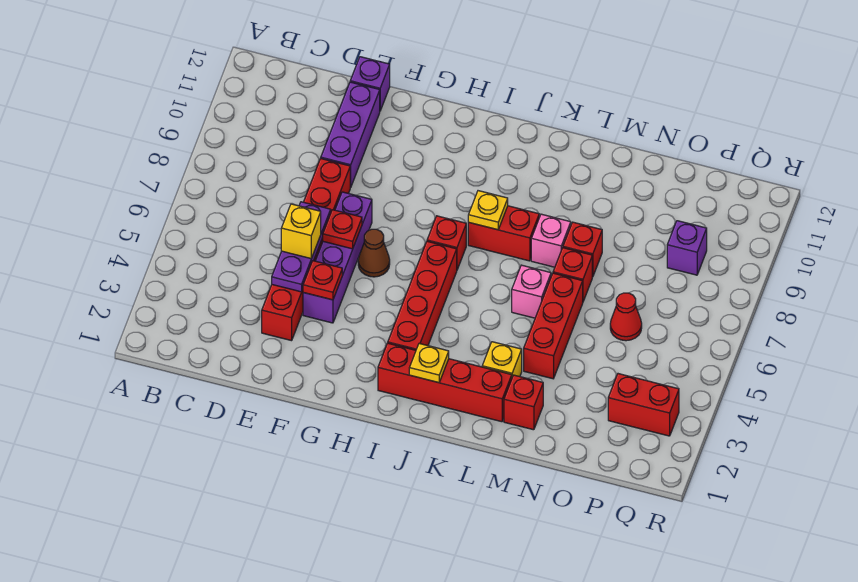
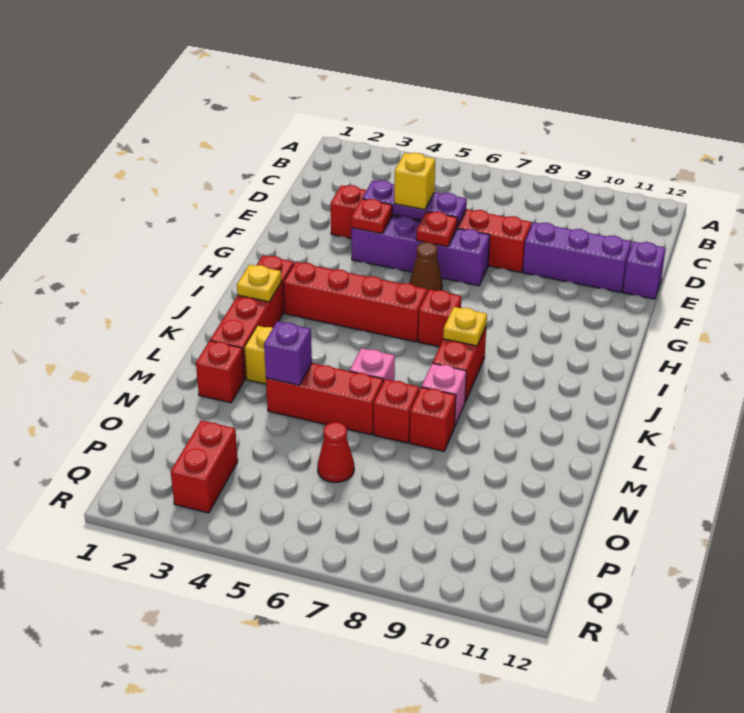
purple brick P9 level 1 -> purple brick M4 level 2

